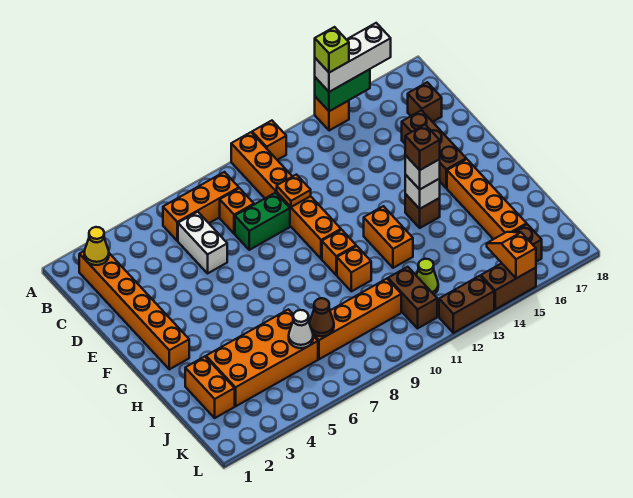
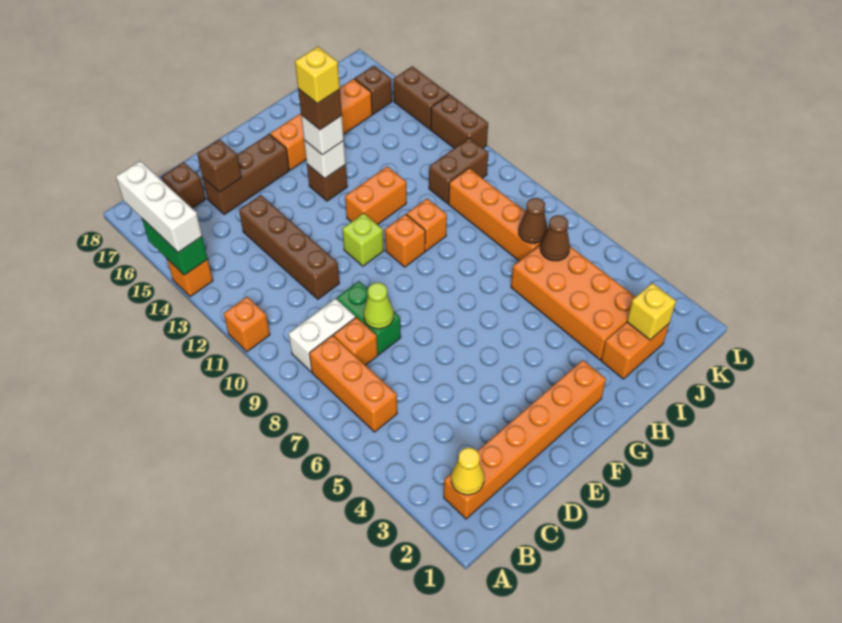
orange brick A10:F10 level 1 -> none
lime brick A14 level 4 -> lime brick F11 level 1
white brick C6:D6 level 1 -> white brick B9:C9 level 1
orange plate D10 level 2 -> none
none -> brown brick D11:D14 level 1
none -> brown brick D16 level 2
none -> yellow brick G14 level 5
none -> yellow brick J2 level 2
white cone J6 level 2 -> brown cone J6 level 2
lime cone J12 level 1 -> lime cone D8 level 2
orange slope K15:L15 level 2 top L -> none

